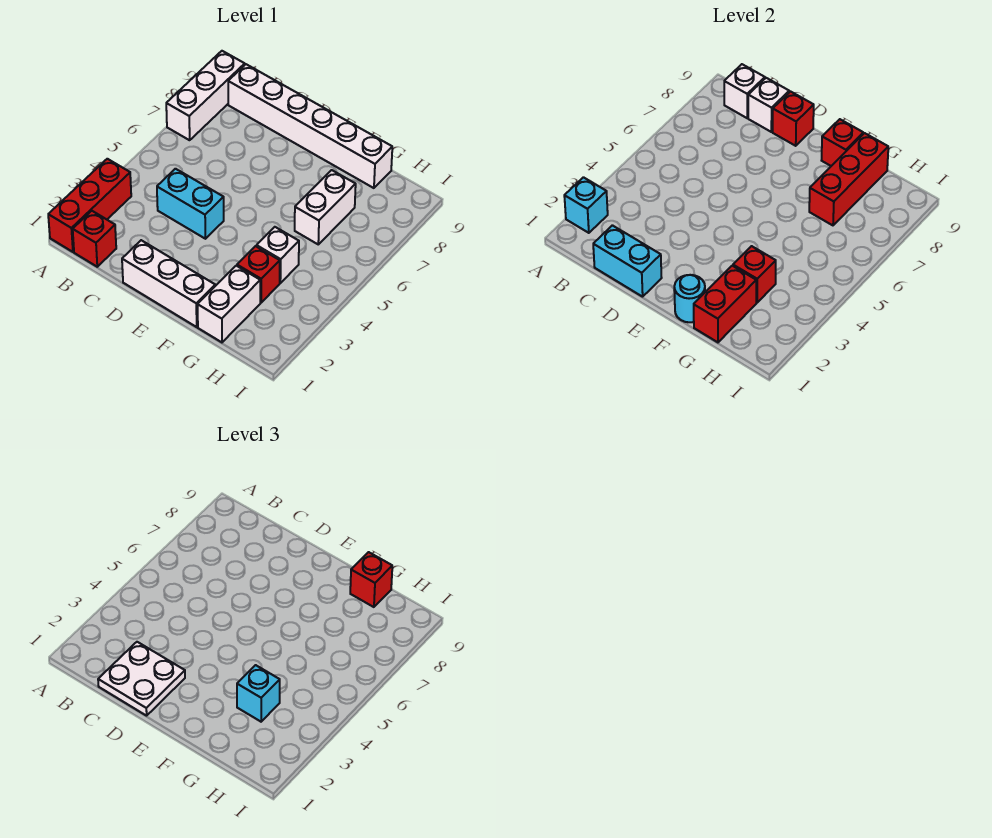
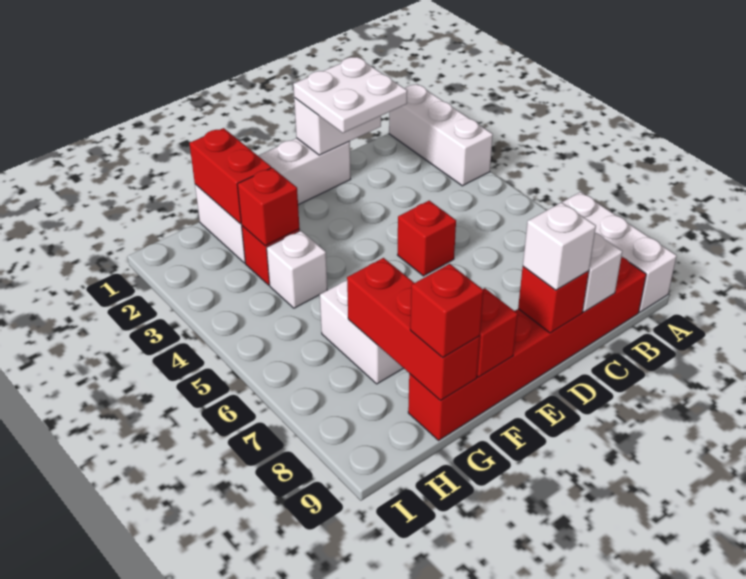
red brick A1:A3 level 1 -> white brick A1:A3 level 1
cyan brick A2 level 2 -> none
red brick B1 level 1 -> red brick D5 level 1
white brick B9:G9 level 1 -> red brick B9:G9 level 1
white brick B9 level 2 -> white brick D9 level 3
cyan brick C1:D1 level 2 -> white brick C1:D1 level 2
cyan brick C4:D4 level 1 -> none
cyan round brick F1 level 2 -> none
cyan brick G3 level 3 -> none

